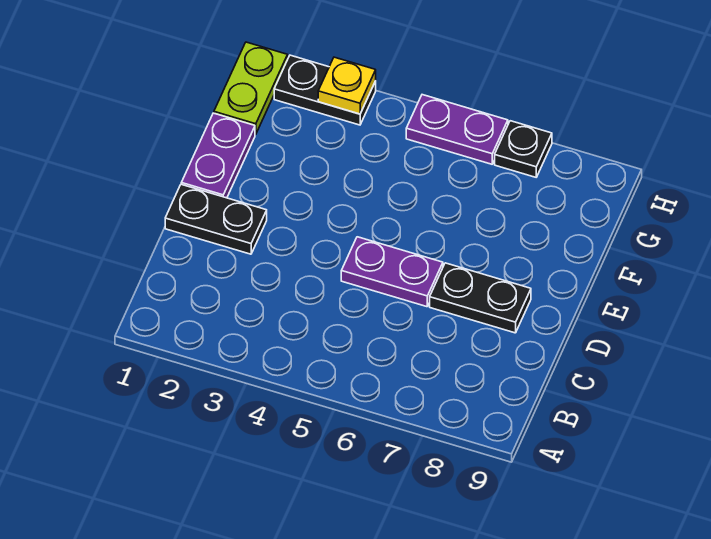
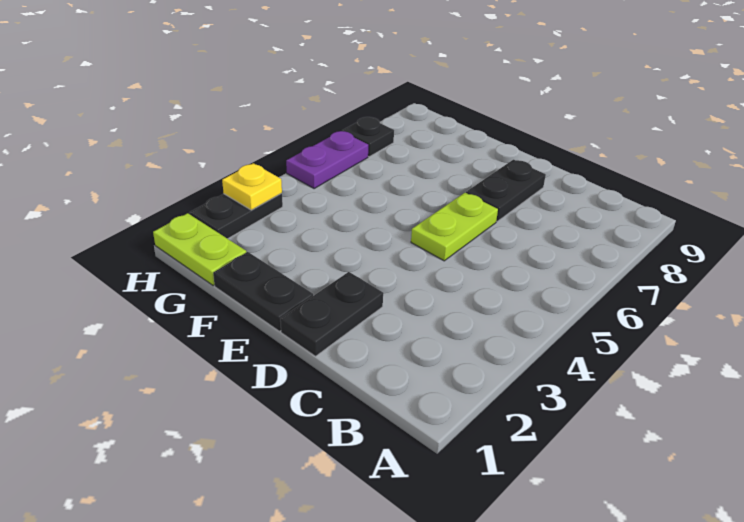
purple plate D5:D6 level 1 -> lime plate D5:D6 level 1
purple plate E1:F1 level 1 -> black plate E1:F1 level 1

